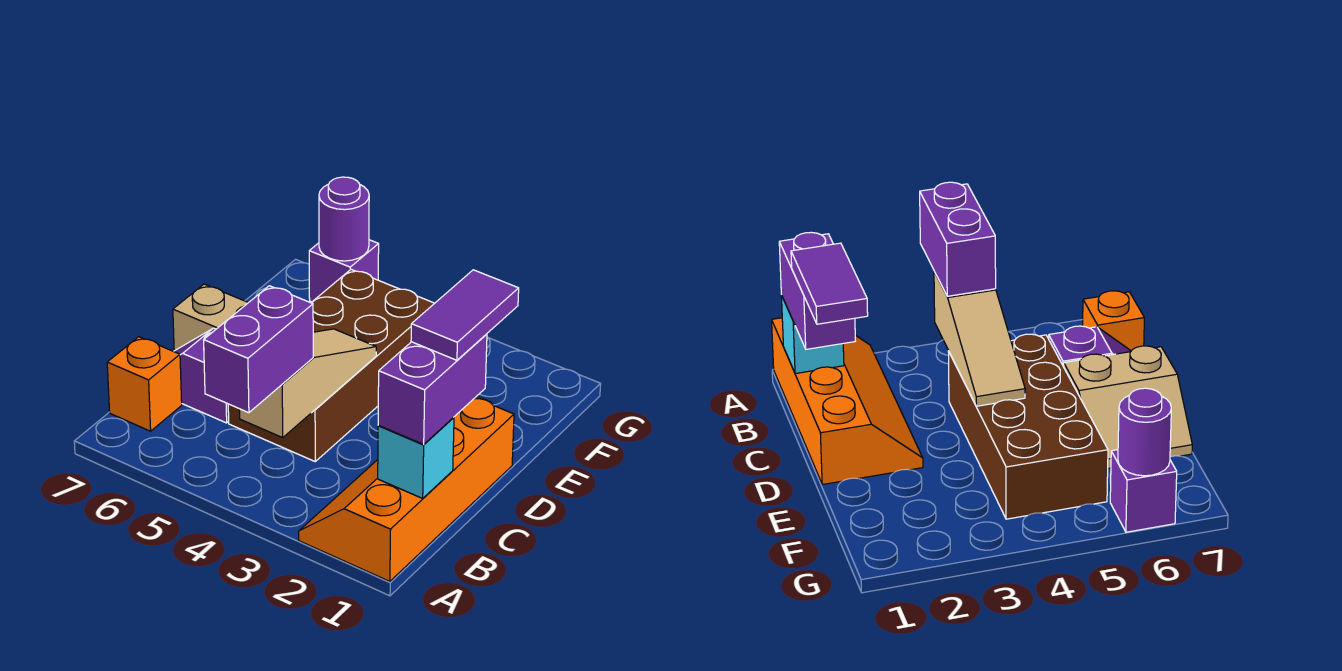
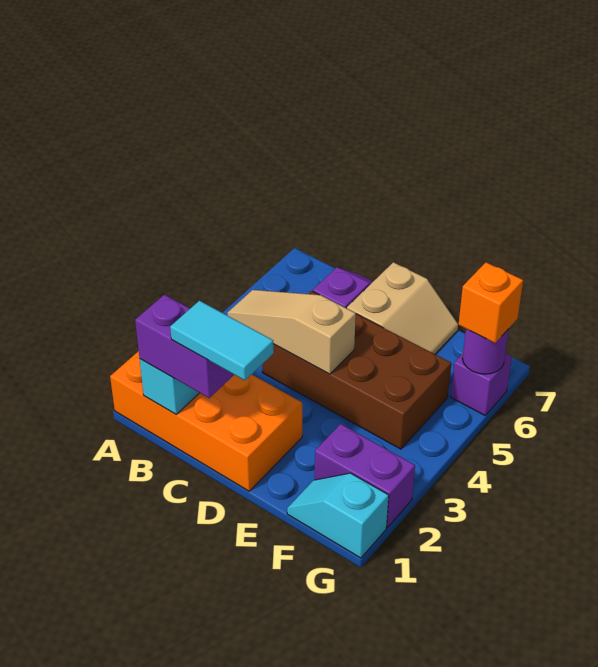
orange slope A1:D2 level 1 top 1 -> orange brick A1:D2 level 1
purple brick A4:B4 level 3 -> purple brick F2:G2 level 1
tan slope B4:D4 level 2 top B -> tan slope B4:D4 level 2 top D
orange brick B7 level 1 -> orange brick G6 level 3
purple tile C1:D1 level 4 -> cyan tile C1:D1 level 4
none -> cyan slope F1:G1 level 1 top G

